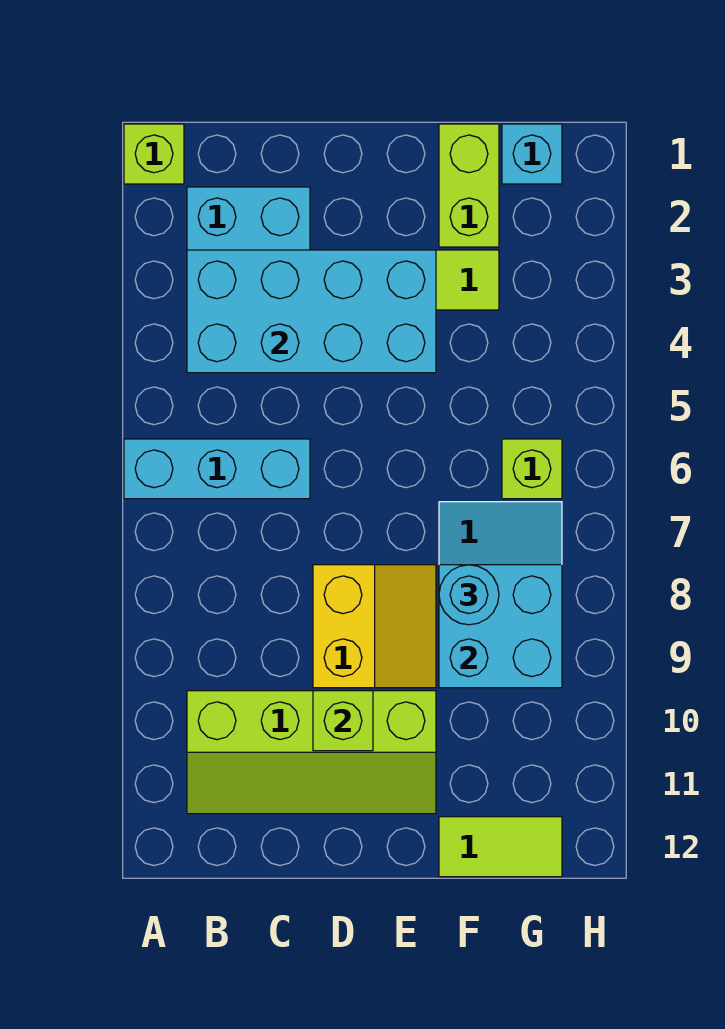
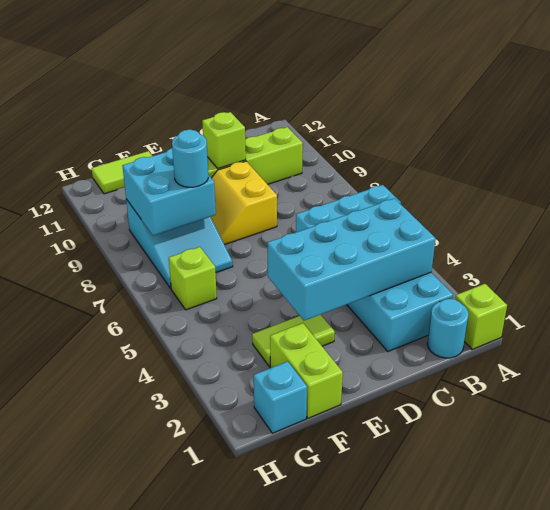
none -> cyan round brick B1 level 1

